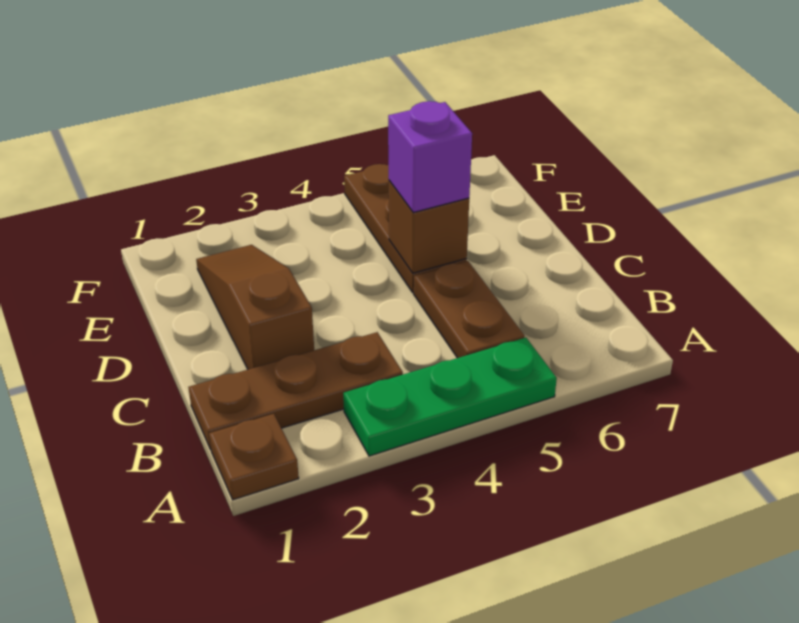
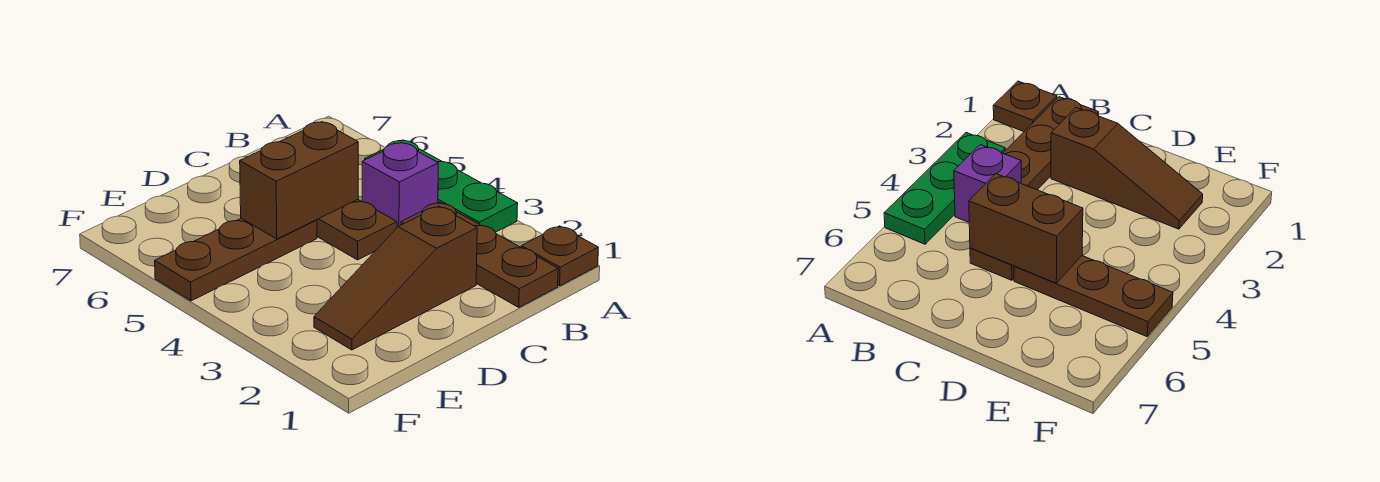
brown plate B5:C5 level 1 -> brown plate C4:C5 level 1
brown brick D5 level 2 -> brown brick C5:D5 level 2
purple brick D5 level 3 -> purple brick B4 level 1

